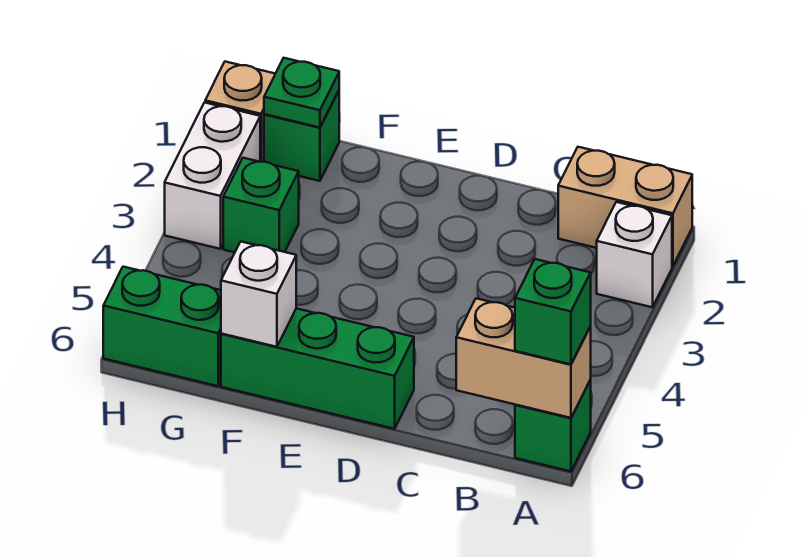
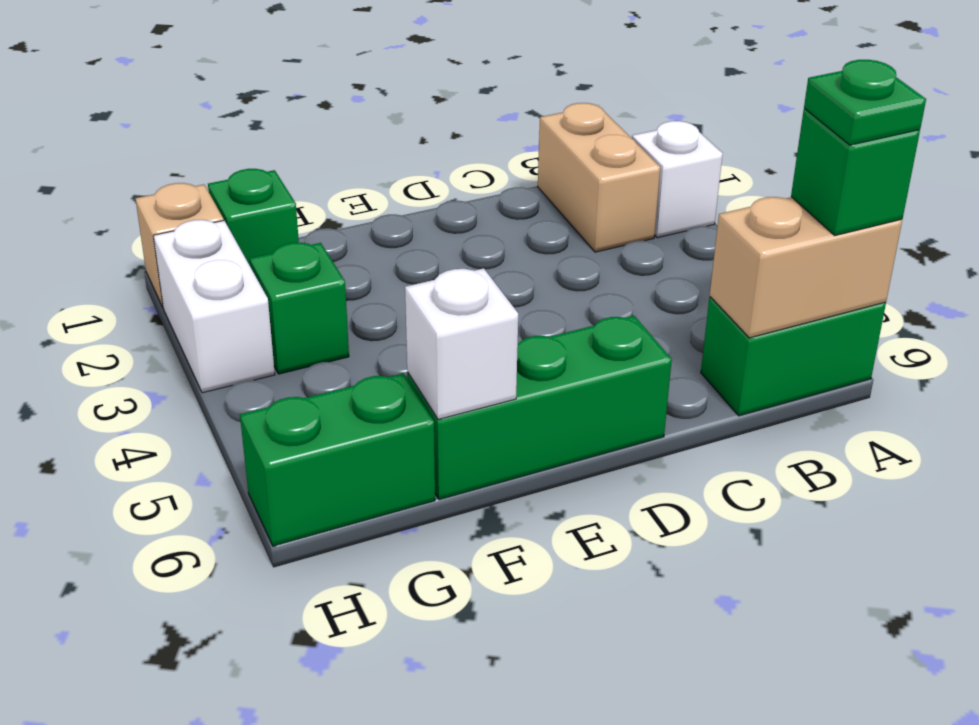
tan brick A1:B1 level 1 -> tan brick B1:B2 level 1
green brick A6 level 1 -> green brick A6:B6 level 1
green plate G1 level 2 -> green plate A6 level 4

